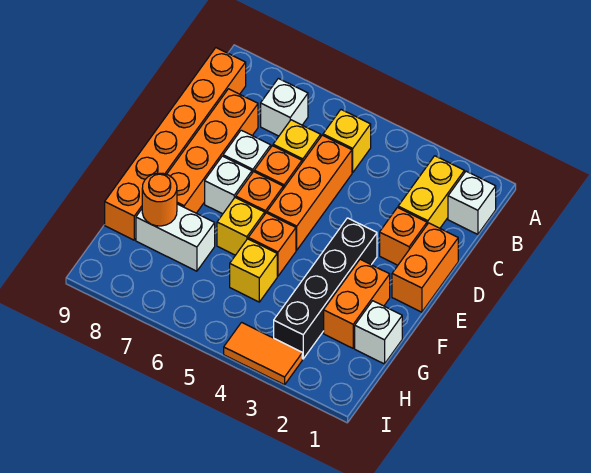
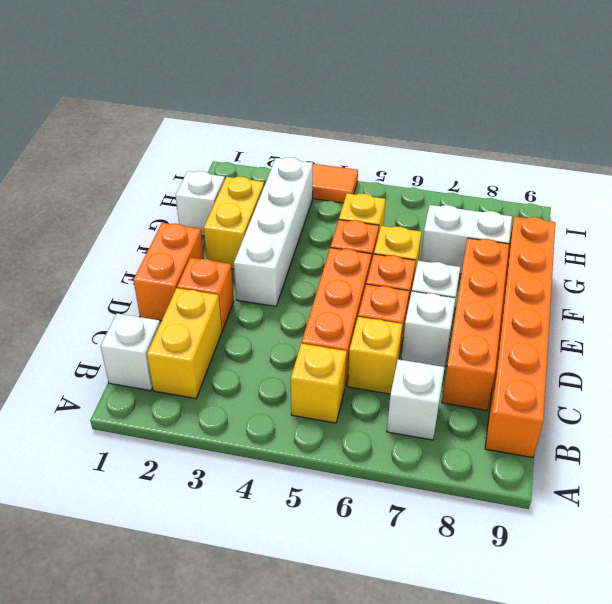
black brick E3:H3 level 1 -> white brick E3:H3 level 1
orange brick F2:G2 level 1 -> yellow brick F2:G2 level 1
orange round brick G8 level 2 -> none

